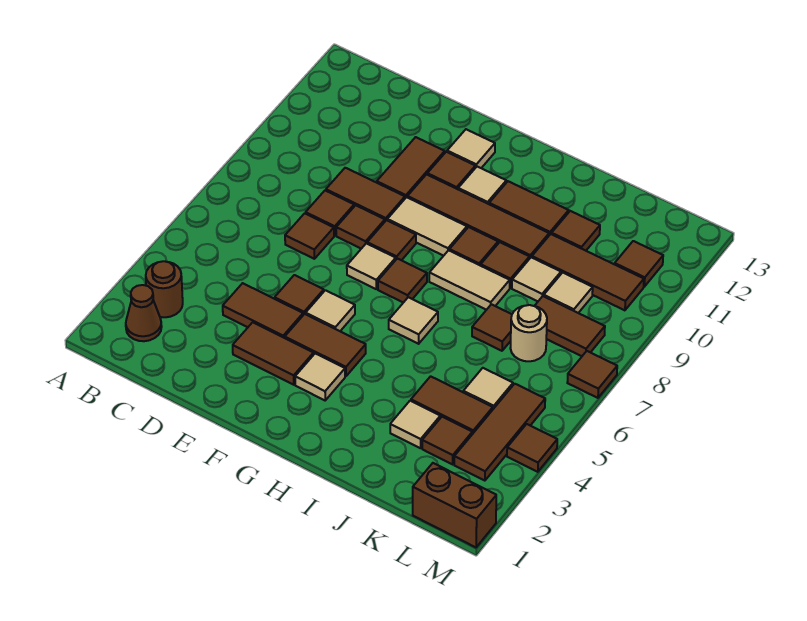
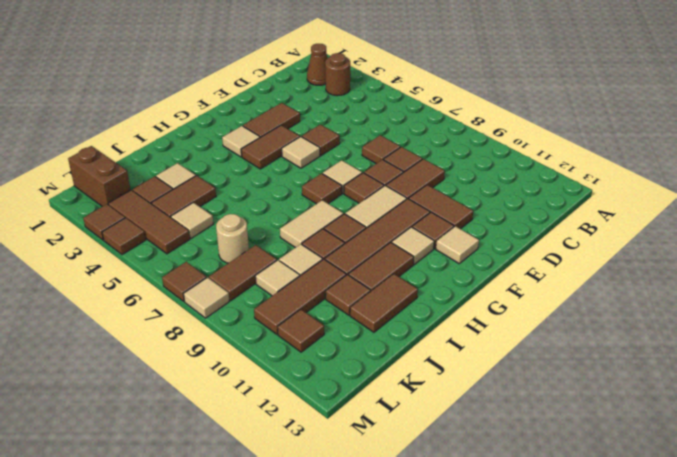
brown tile D4:E4 level 1 -> brown tile I12:J12 level 1
tan tile H6 level 1 -> tan tile M8 level 1
brown tile J7 level 1 -> brown tile M3 level 1
brown brick L1:M1 level 1 -> brown brick L1:L2 level 1

